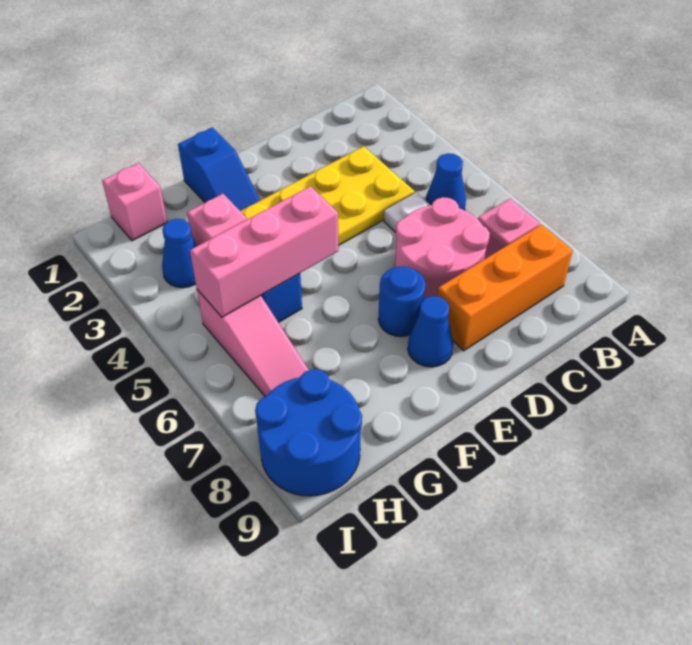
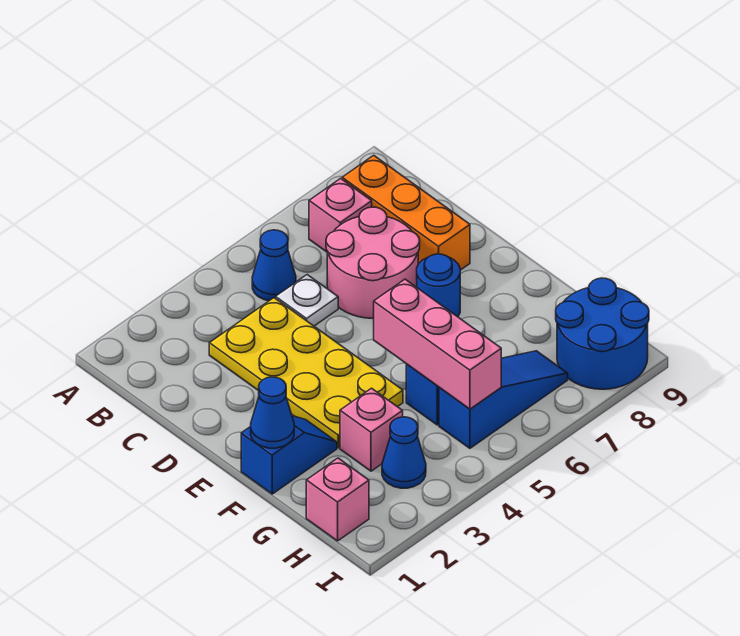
blue cone E8 level 1 -> blue cone F1 level 2
pink slope H5:H7 level 1 top 5 -> blue slope H5:H7 level 1 top 5

